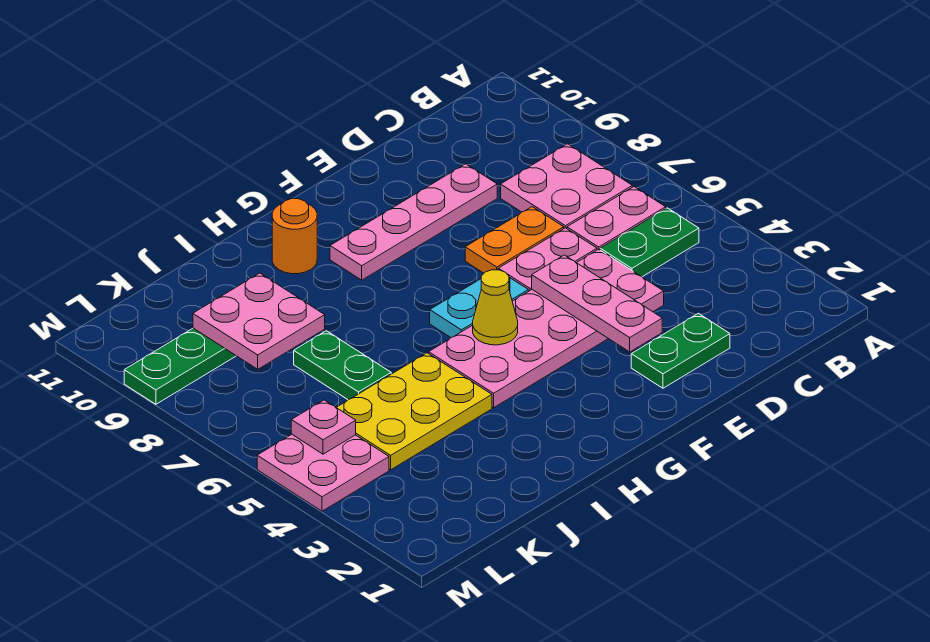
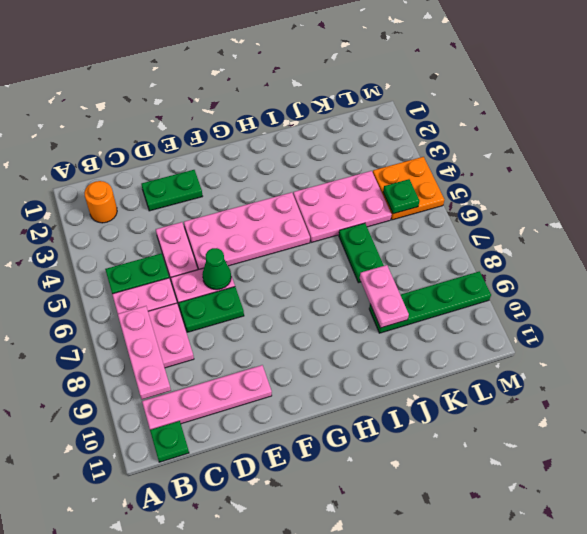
none -> green plate B11 level 1
orange plate D7:E7 level 1 -> green plate D7:E7 level 1
pink plate D9:G9 level 1 -> pink plate B10:E10 level 1
pink plate E3:E5 level 2 -> pink plate B7:B9 level 2
none -> green cone E6 level 2
cyan plate F6:G6 level 1 -> none
yellow cone G5 level 2 -> none
orange round brick H10 level 1 -> orange round brick B2 level 1
yellow plate I4:K5 level 1 -> pink plate I4:K5 level 1
pink plate J8:K9 level 2 -> pink plate J8:J9 level 2
pink plate L4:M5 level 1 -> orange plate L4:M5 level 1
pink plate L5 level 2 -> green plate L5 level 2

